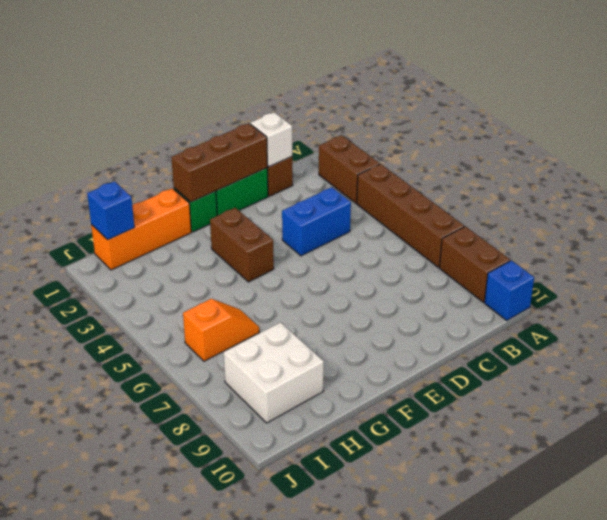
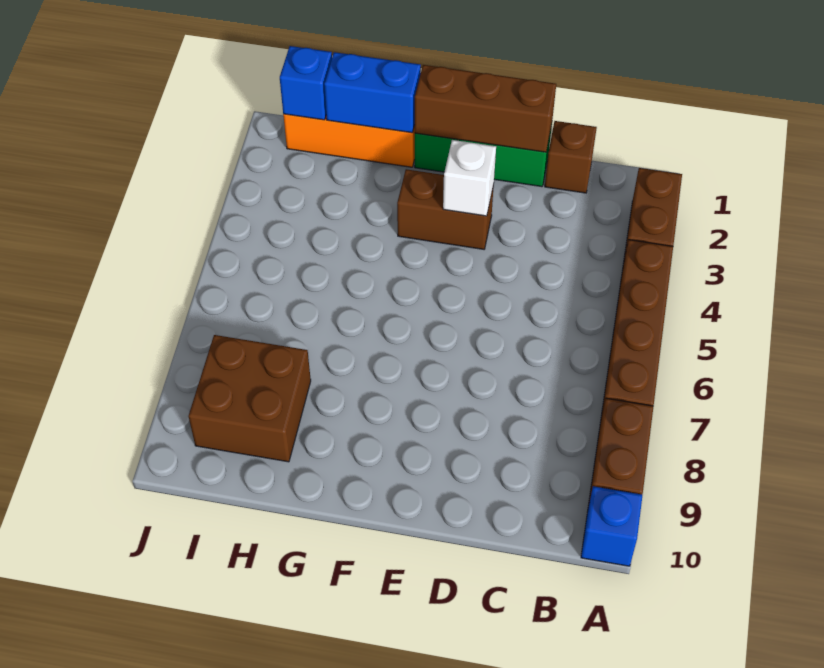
white brick C1 level 2 -> white brick E3 level 2
blue brick C4:D4 level 1 -> blue brick G1:H1 level 2
brown brick F3:F4 level 1 -> brown brick E3:F3 level 1
orange slope H6:I6 level 1 top I -> none
white brick H8:I9 level 1 -> brown brick H8:I9 level 1

